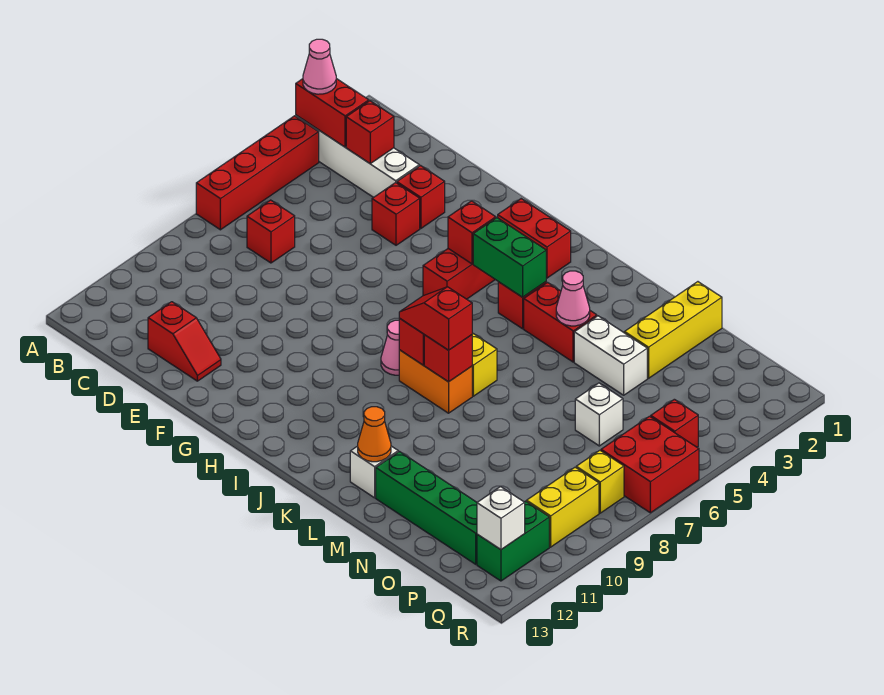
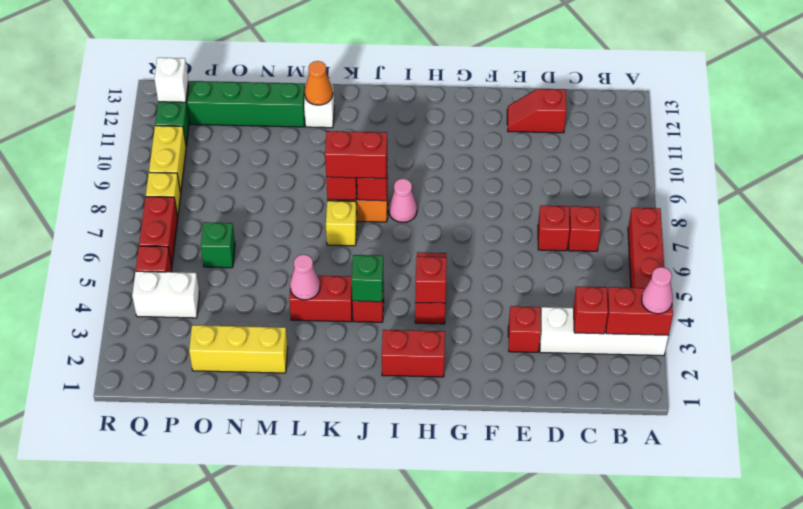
red brick E4 level 1 -> red brick D7 level 1
green brick I4:J4 level 2 -> green brick J4 level 2
red slope J8:K8 level 3 top K -> red brick J8:K8 level 3
white brick M4:N4 level 1 -> white brick P4:Q4 level 1
yellow brick N1:N3 level 1 -> yellow brick M2:O2 level 1
white brick O6 level 1 -> green brick O6 level 1
red brick Q6:R7 level 1 -> red brick Q6:Q7 level 1

